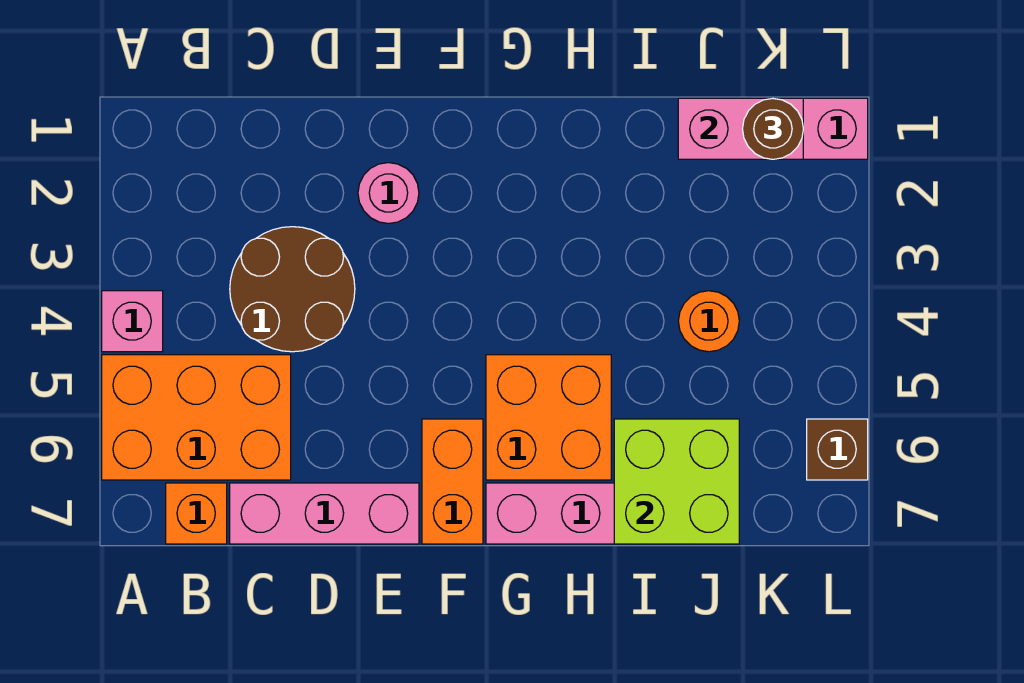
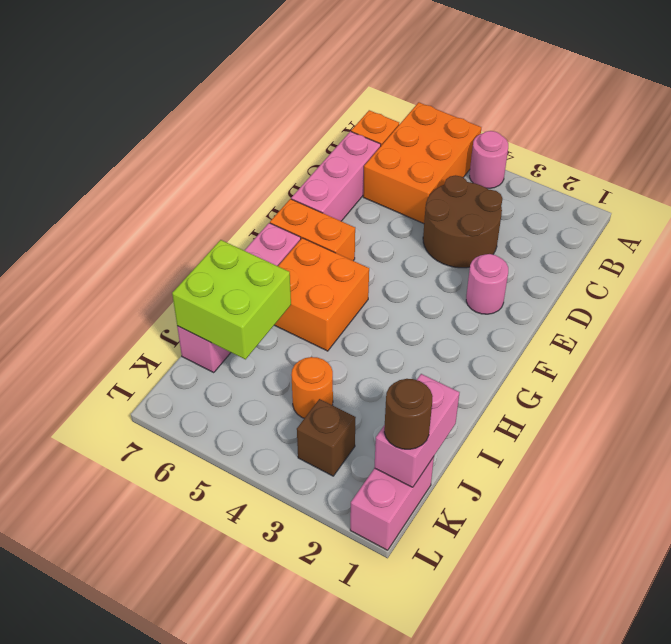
pink brick A4 level 1 -> pink round brick A4 level 1
brown brick L6 level 1 -> brown brick K3 level 1

